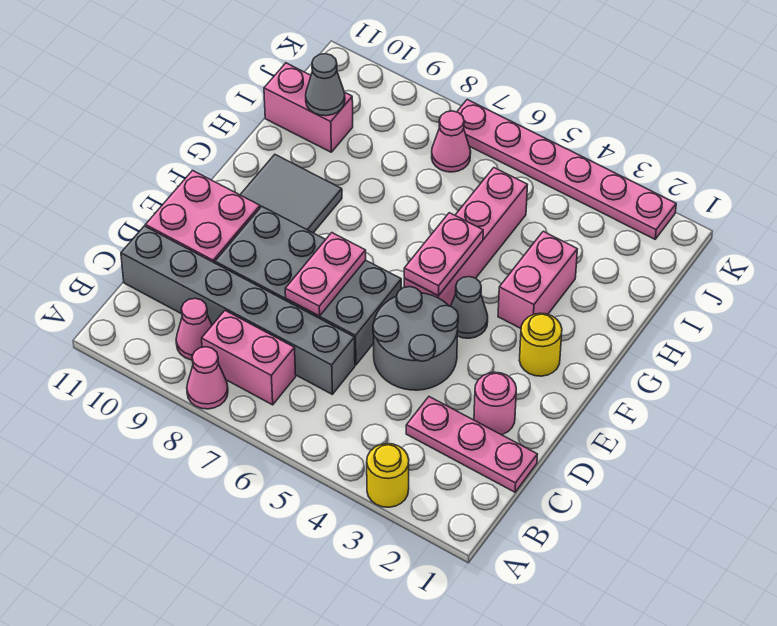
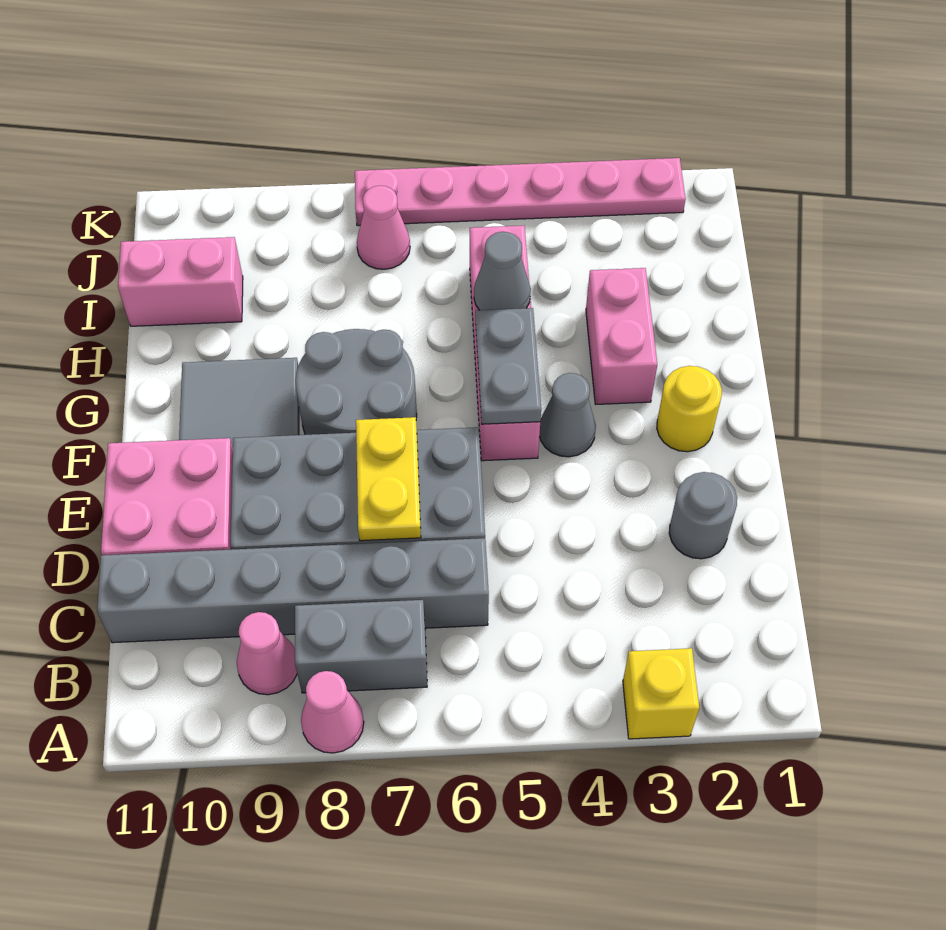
yellow round brick A3 level 1 -> yellow brick A3 level 1
pink brick B7:B8 level 1 -> grey brick B7:B8 level 1
pink plate C1:C3 level 1 -> none
pink round brick D2 level 1 -> grey round brick D2 level 1
grey round brick D4:E5 level 1 -> grey round brick F7:G8 level 1
pink plate D7:E7 level 2 -> yellow plate D7:E7 level 2
pink plate F5:G5 level 2 -> grey plate F5:G5 level 2
grey cone I10 level 2 -> grey cone H5 level 2

